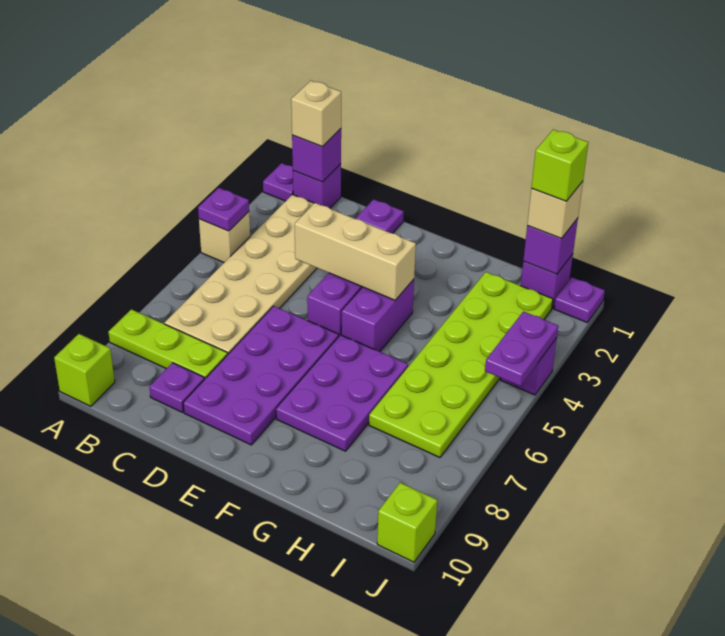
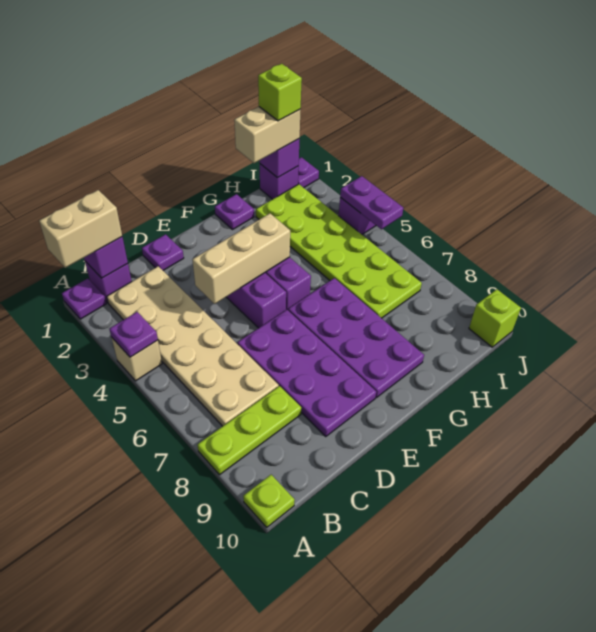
lime brick A10 level 1 -> lime plate A10 level 1
tan brick B1 level 3 -> tan brick A1:B1 level 3
purple plate C9 level 1 -> purple plate G1 level 1
purple plate F6:G8 level 1 -> purple plate F6:G9 level 1
tan brick I1 level 3 -> tan brick H1:I1 level 3

